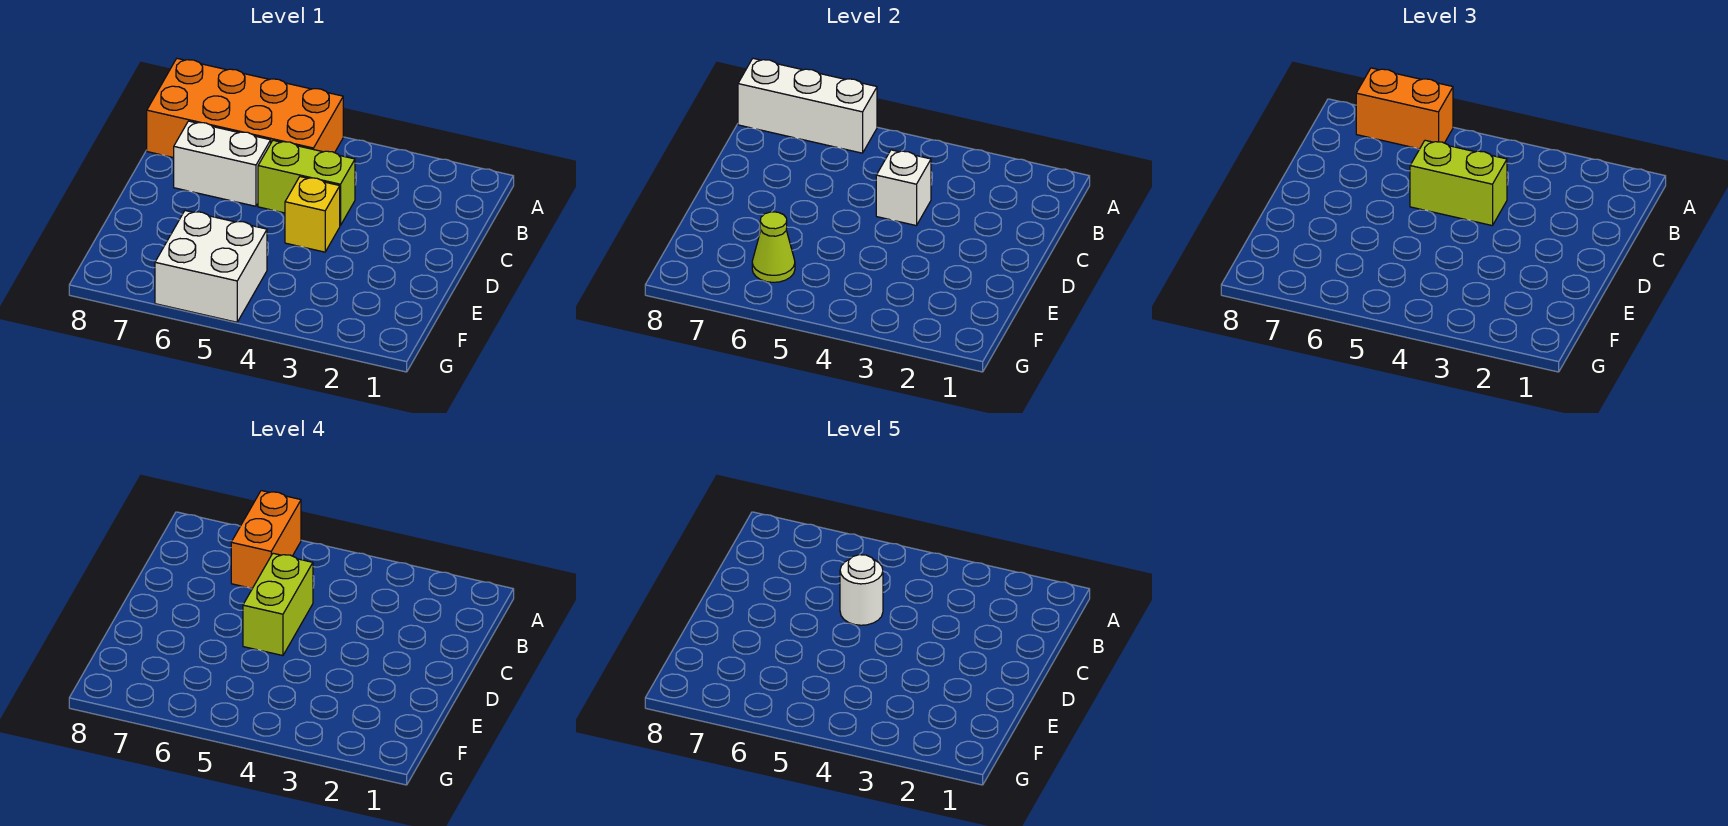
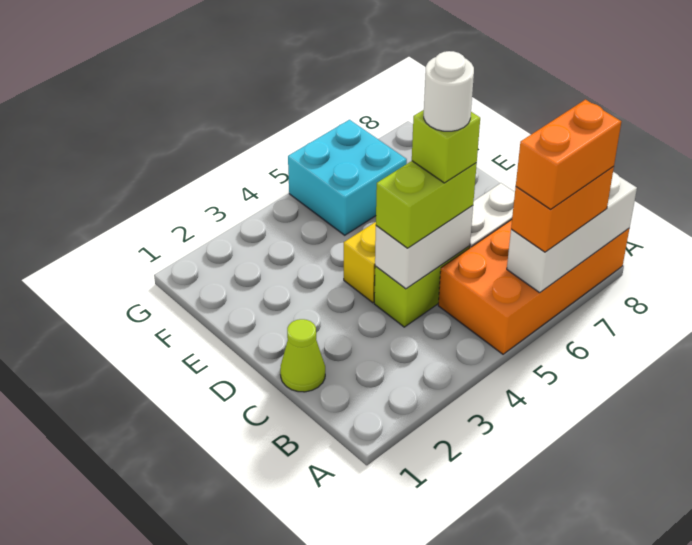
orange brick A6:B6 level 4 -> orange brick A6:A7 level 4
white brick C4 level 2 -> white brick C4:C5 level 2
lime brick C5:D5 level 4 -> lime brick C5 level 4
white brick F5:G6 level 1 -> cyan brick F5:G6 level 1
lime cone F6 level 2 -> lime cone C1 level 1

